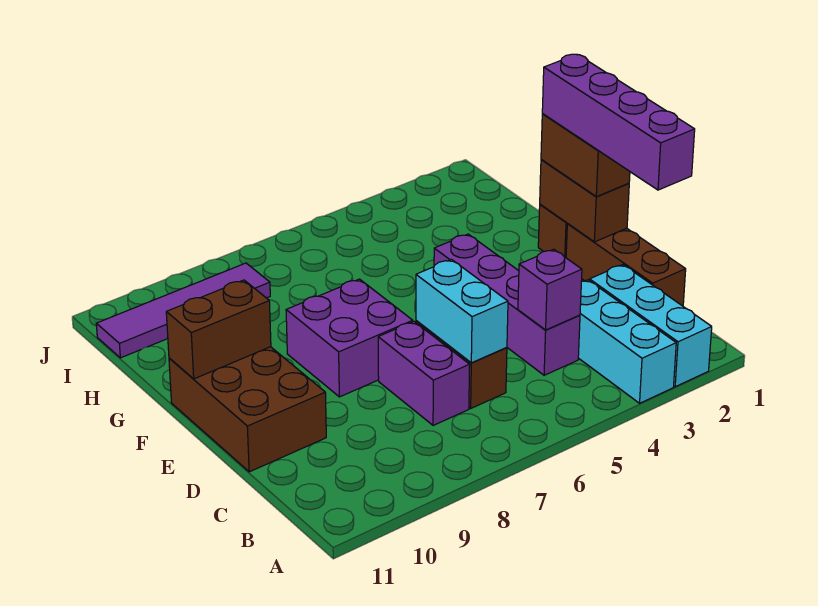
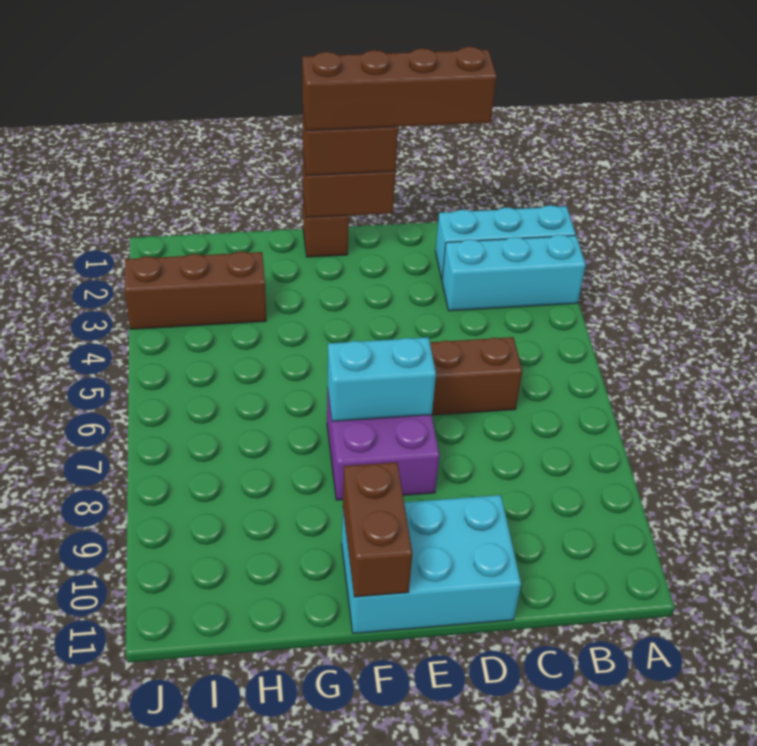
brown brick C1:E1 level 1 -> brown brick H3:J3 level 1
purple brick C1:F1 level 4 -> brown brick C1:F1 level 4
purple brick C4:F4 level 1 -> none
purple brick C4 level 2 -> none
cyan brick C6:D6 level 2 -> cyan brick E7:F7 level 2
purple brick C7:D7 level 1 -> none
brown brick D10:F11 level 1 -> cyan brick D10:F11 level 1
purple tile I8:I11 level 1 -> none

